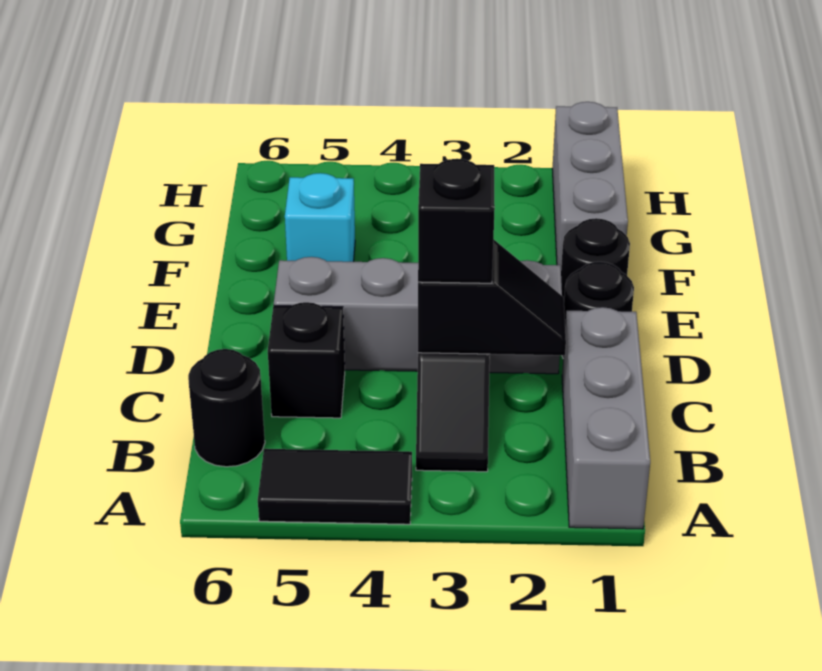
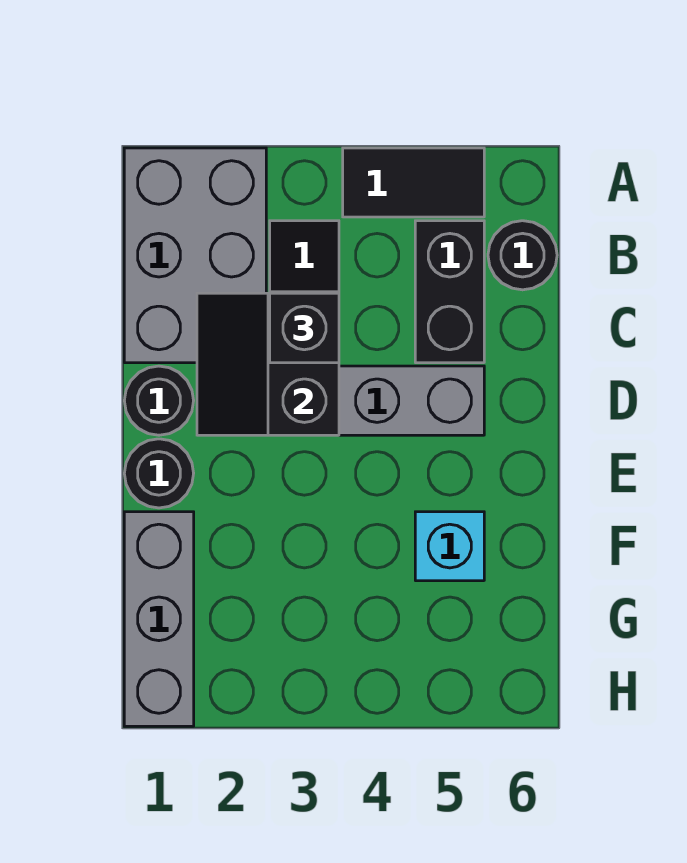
grey brick A1:C1 level 1 -> grey brick A1:C2 level 1
black slope C2:C3 level 2 top 3 -> black slope C2:D3 level 2 top 3
black brick C5 level 1 -> black brick B5:C5 level 1

